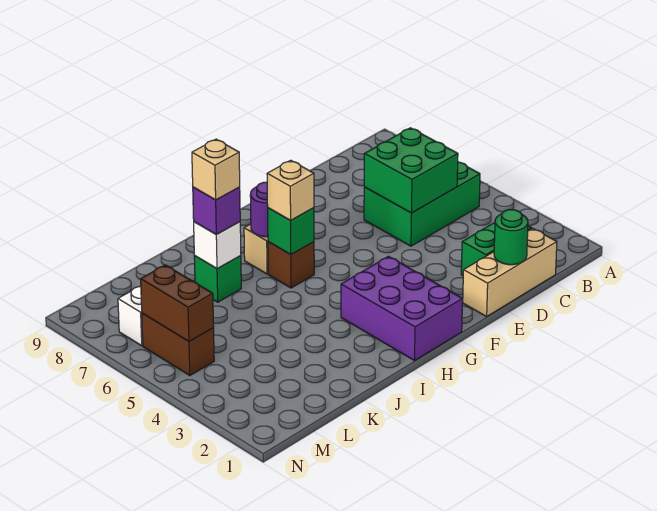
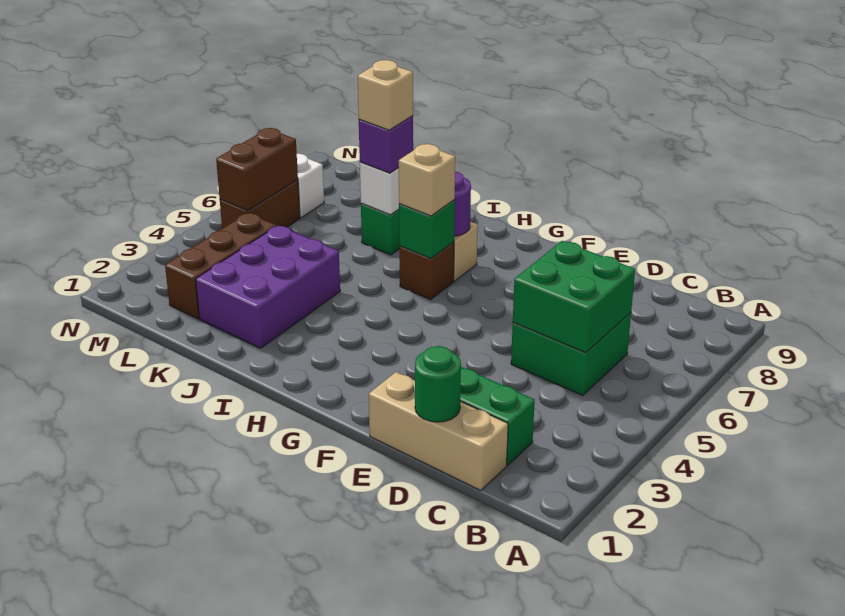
green brick B5:D6 level 1 -> green brick C5:D6 level 1
purple brick G1:H3 level 1 -> purple brick J2:K4 level 1
none -> brown brick L2:L4 level 1

